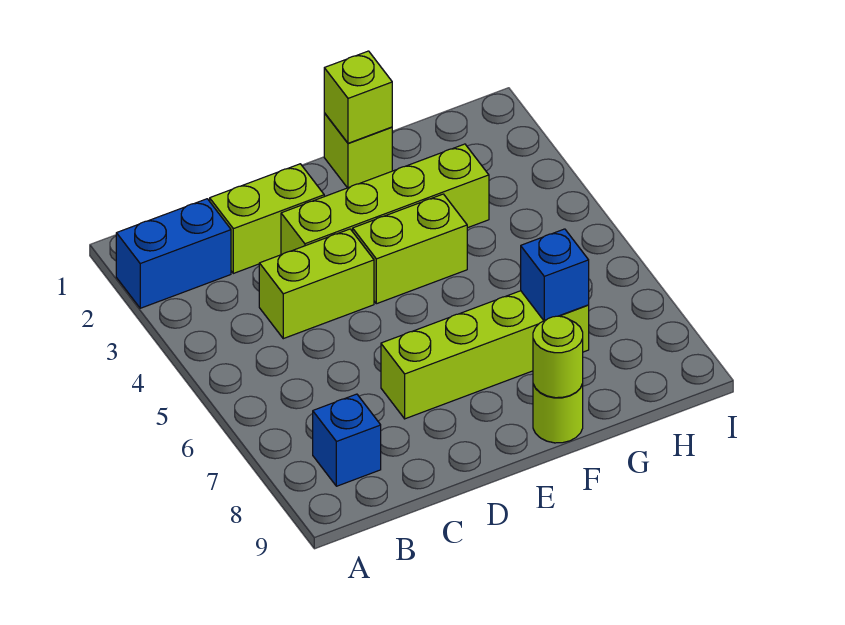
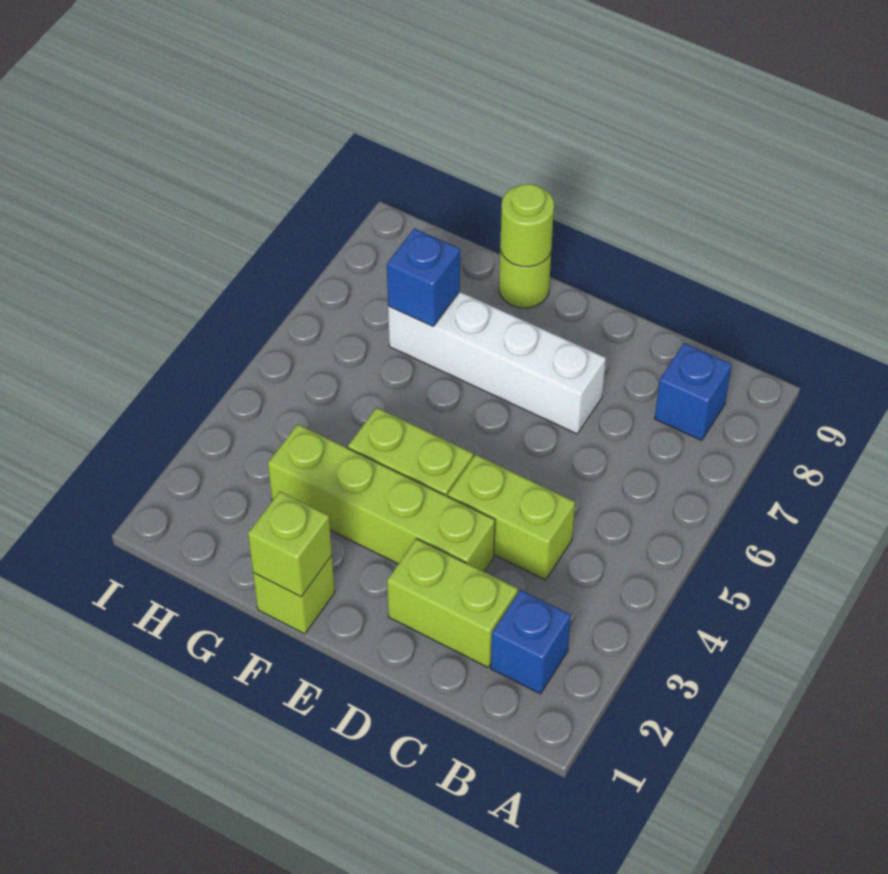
blue brick A2:B2 level 1 -> blue brick B2 level 1
lime brick D7:G7 level 1 -> white brick D7:G7 level 1

